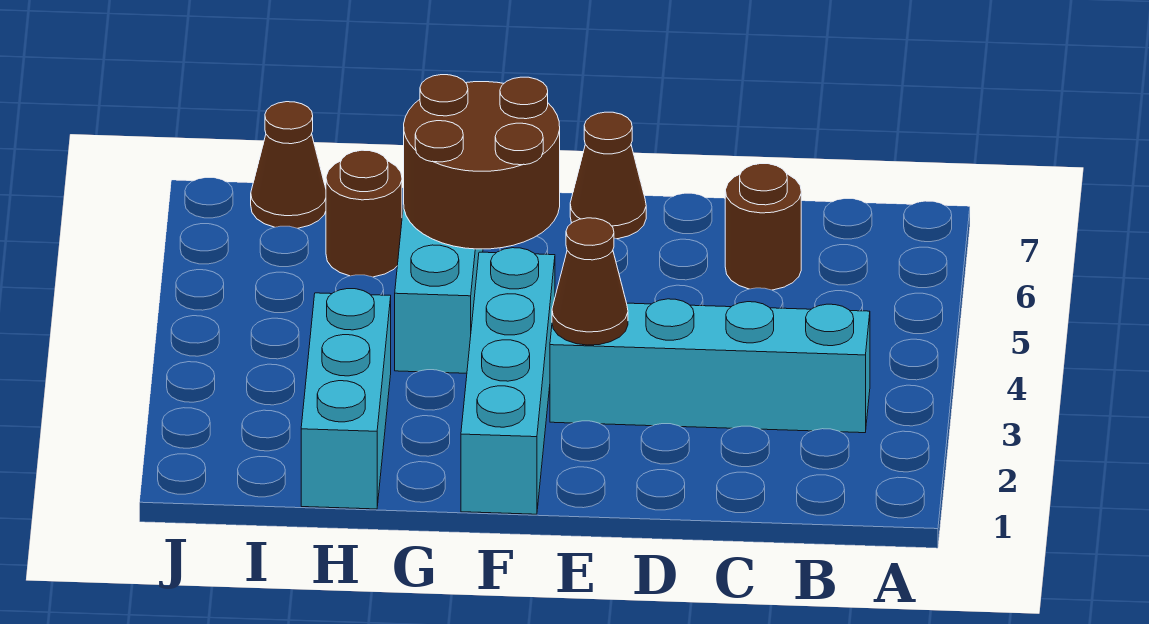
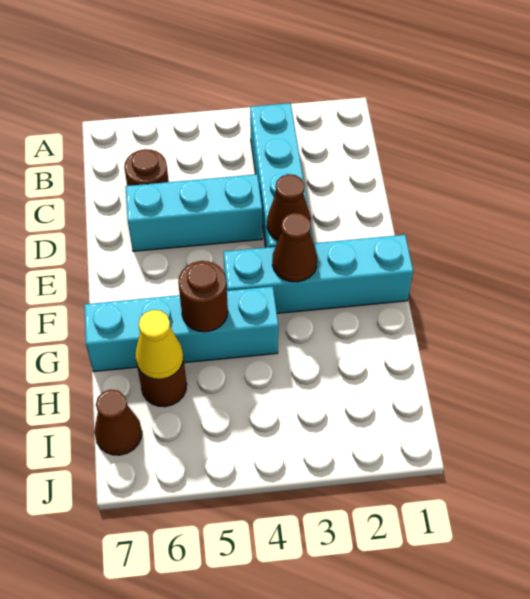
brown cone E7 level 1 -> brown cone F3 level 2
brown round brick F5:G6 level 2 -> brown round brick G5 level 2
cyan brick H1:H3 level 1 -> cyan brick D4:D6 level 1
none -> yellow cone H6 level 2

